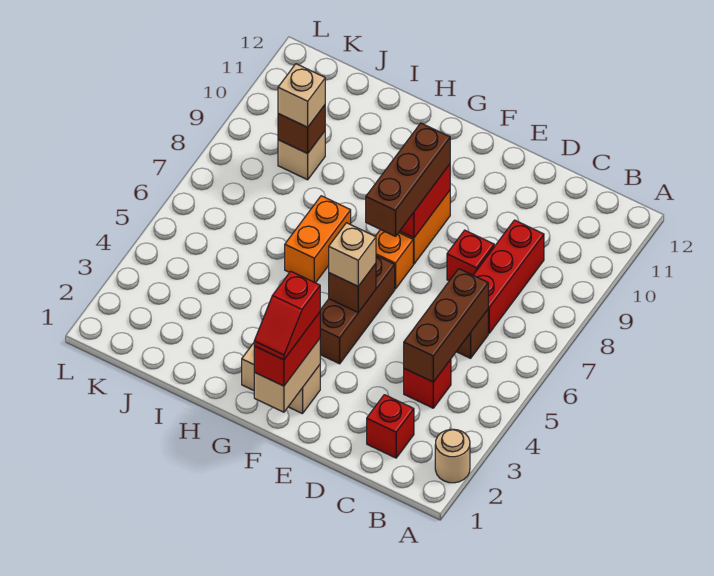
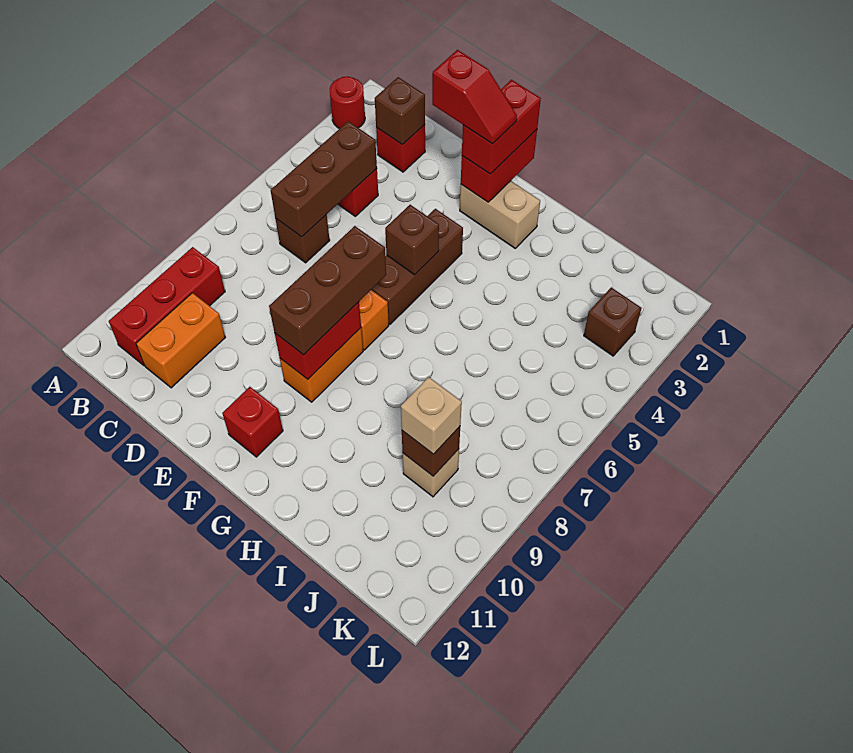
tan round brick A2 level 1 -> red round brick A2 level 1
none -> brown brick C2 level 2
red brick C7:C9 level 1 -> red brick B9:B11 level 1
red brick D8 level 1 -> red brick F11 level 1
tan brick F1:F2 level 2 -> red brick F1:F2 level 2
red slope F1:F2 level 4 top 2 -> red slope E2:F2 level 4 top E
tan brick F5 level 3 -> none
orange brick H6:H7 level 1 -> orange brick C10:C11 level 1
none -> brown brick K3 level 1

